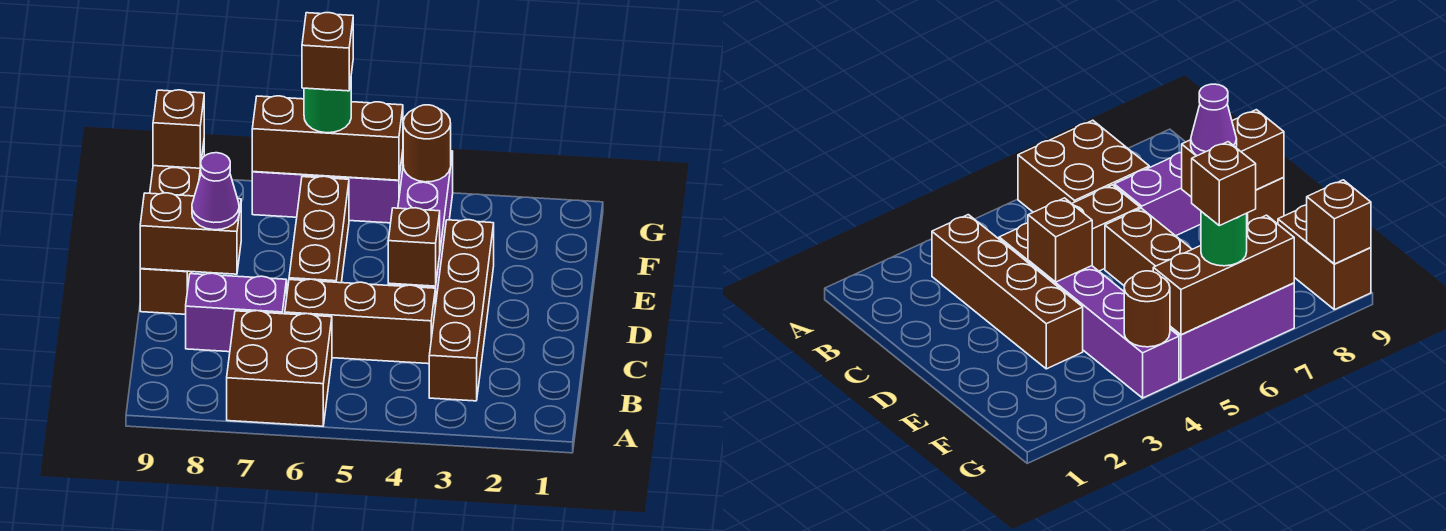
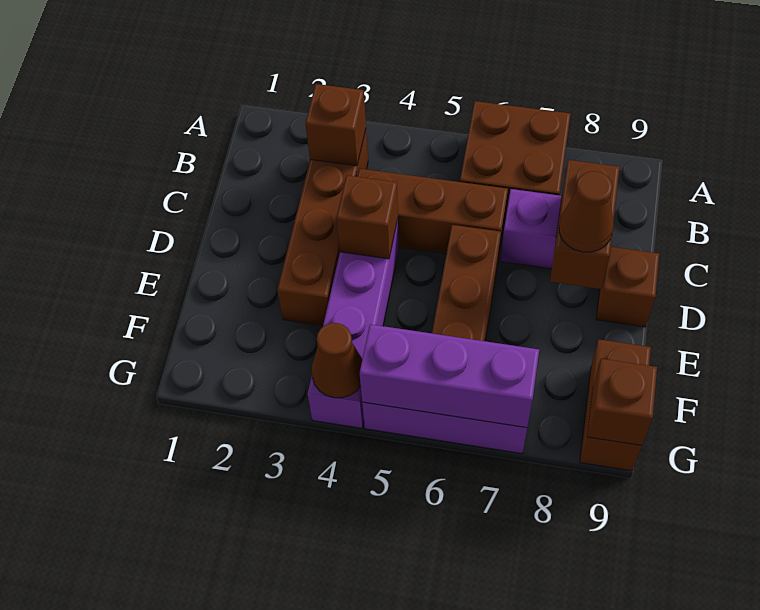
brown brick D8:D9 level 2 -> brown brick C8:D8 level 2
purple cone D8 level 3 -> brown cone D8 level 3
brown round brick G4 level 2 -> brown cone G4 level 2
brown brick G5:G7 level 2 -> purple brick G5:G7 level 2
green round brick G6 level 3 -> none
brown brick G6 level 4 -> brown brick B3 level 2

